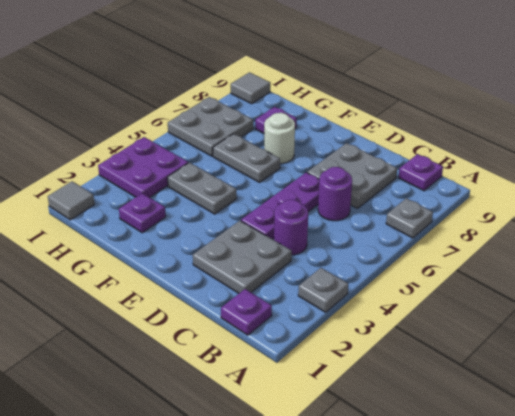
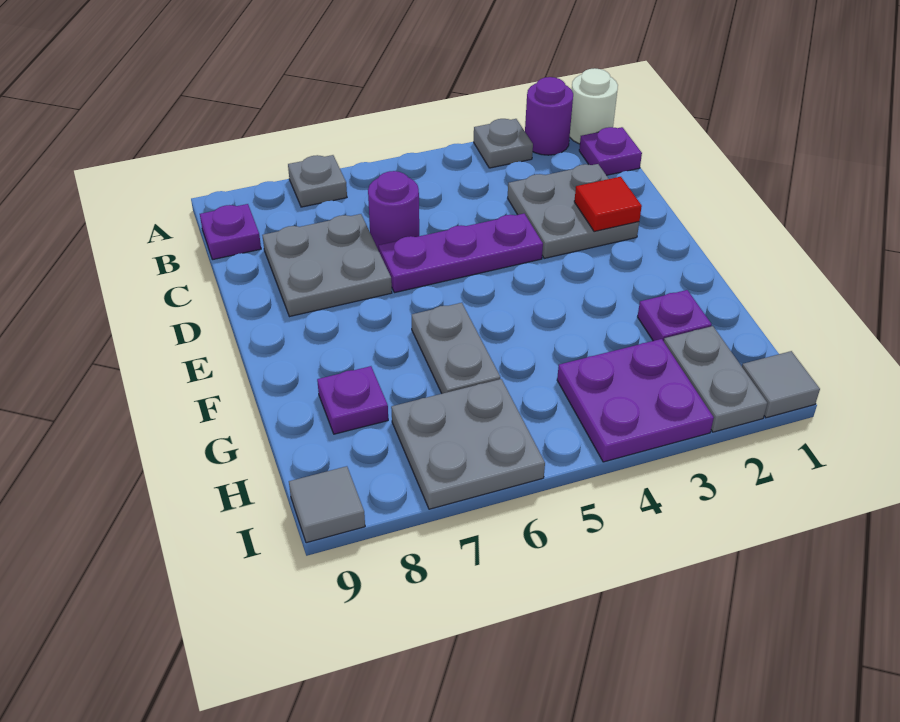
purple round brick C4 level 1 -> purple round brick A2 level 1
none -> red tile D2 level 2
grey plate F4:G4 level 1 -> grey plate H2:I2 level 1
white round brick F7 level 1 -> white round brick A1 level 1

